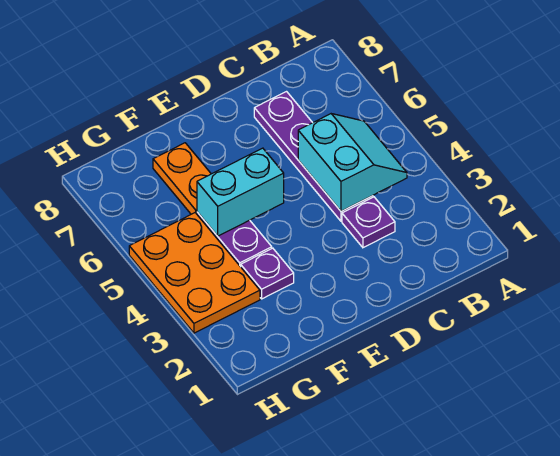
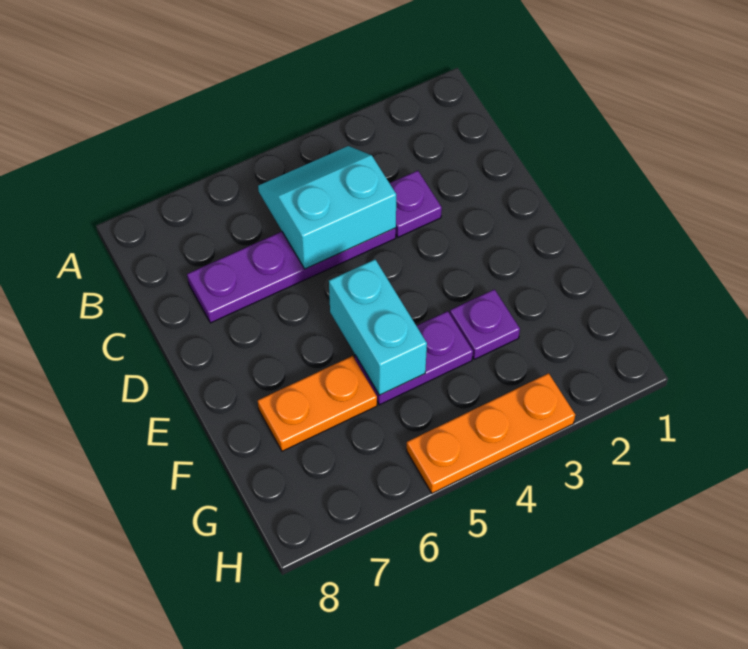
orange plate G3:H5 level 1 -> orange plate H3:H5 level 1

